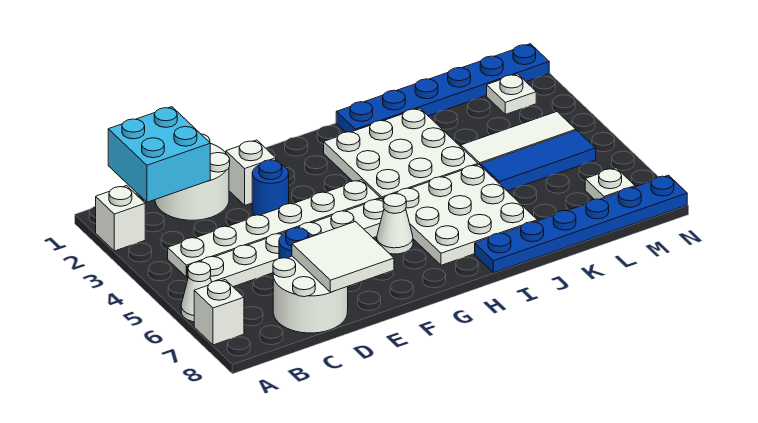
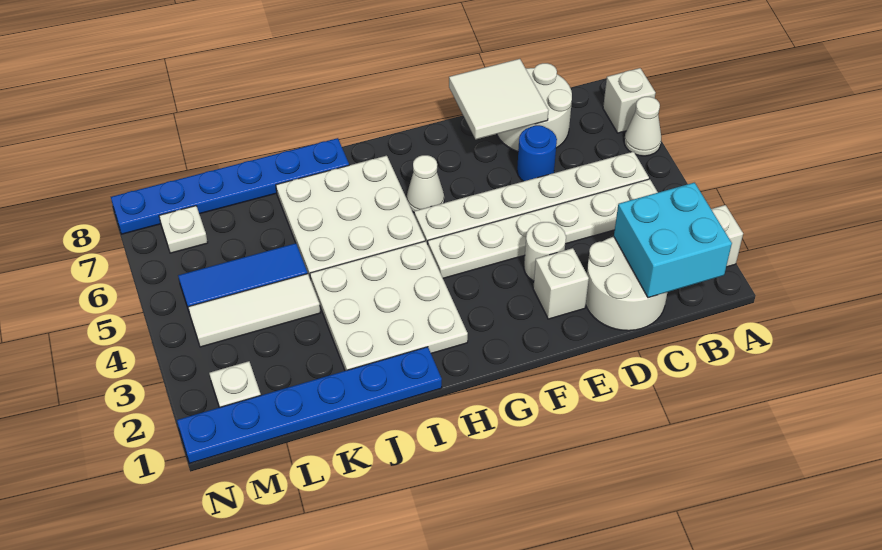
blue round brick E3 level 1 -> white round brick E3 level 1

